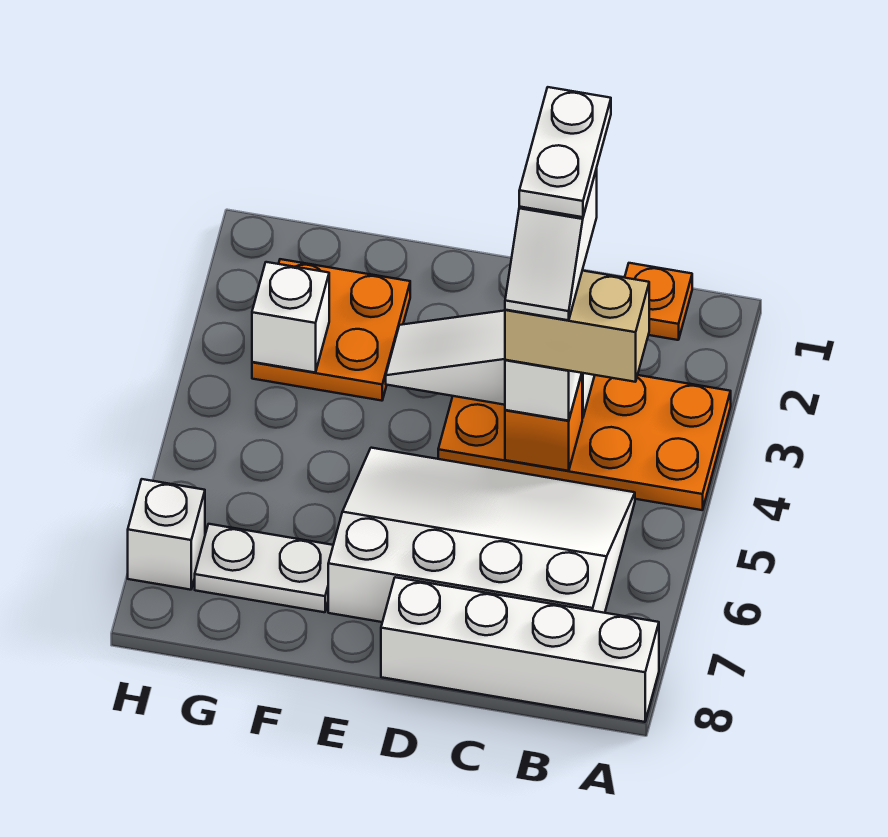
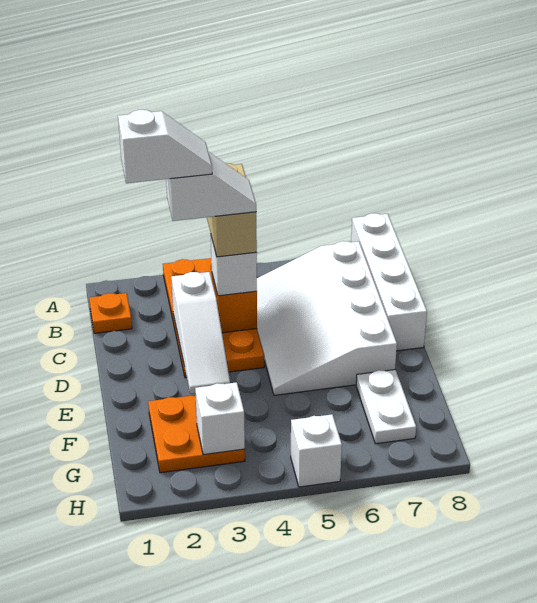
white plate C2:C3 level 6 -> white slope C2:C3 level 6 top 2
white brick H7 level 1 -> white brick H5 level 1

